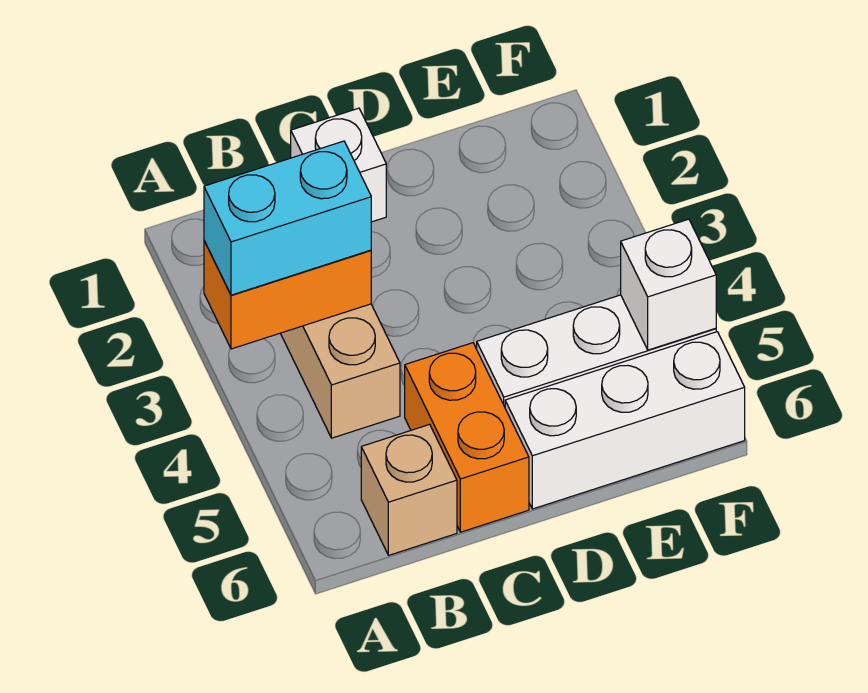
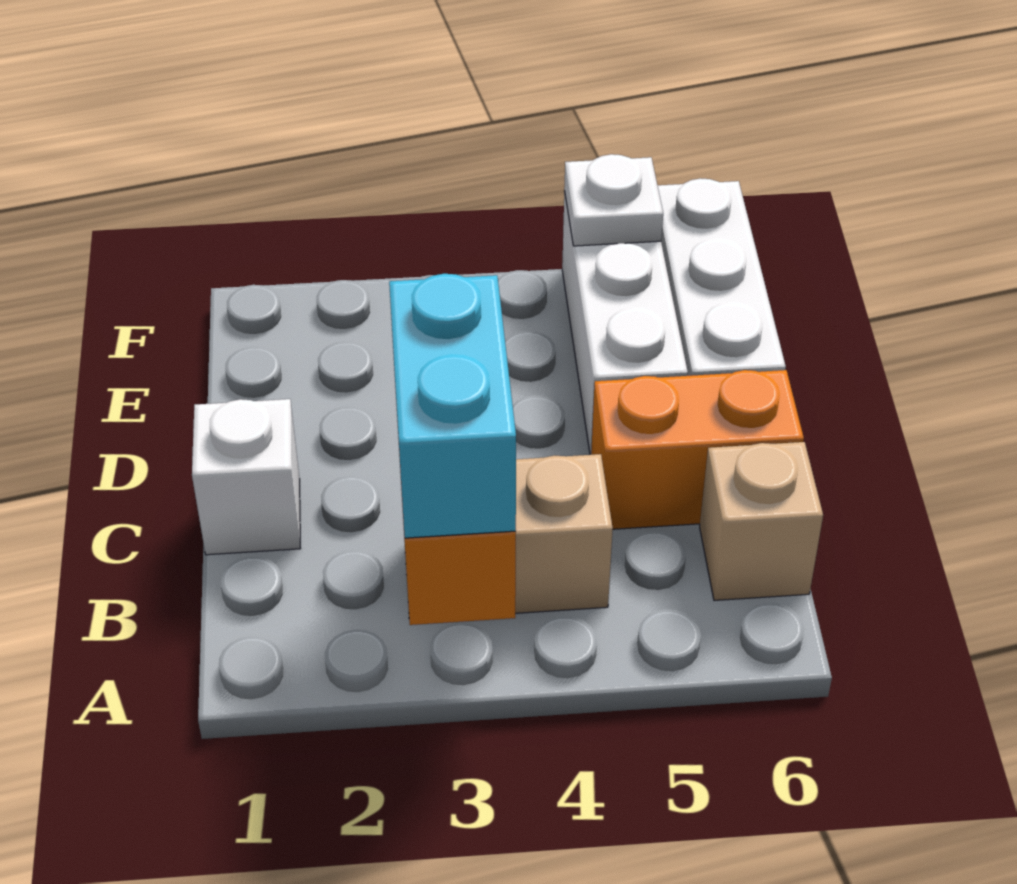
white brick F5 level 2 -> white plate F5 level 2

